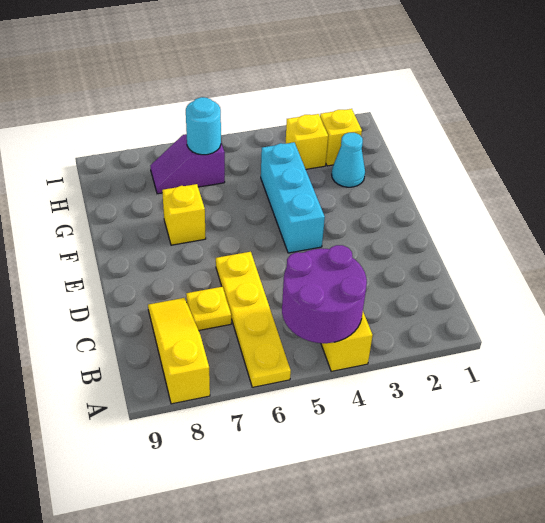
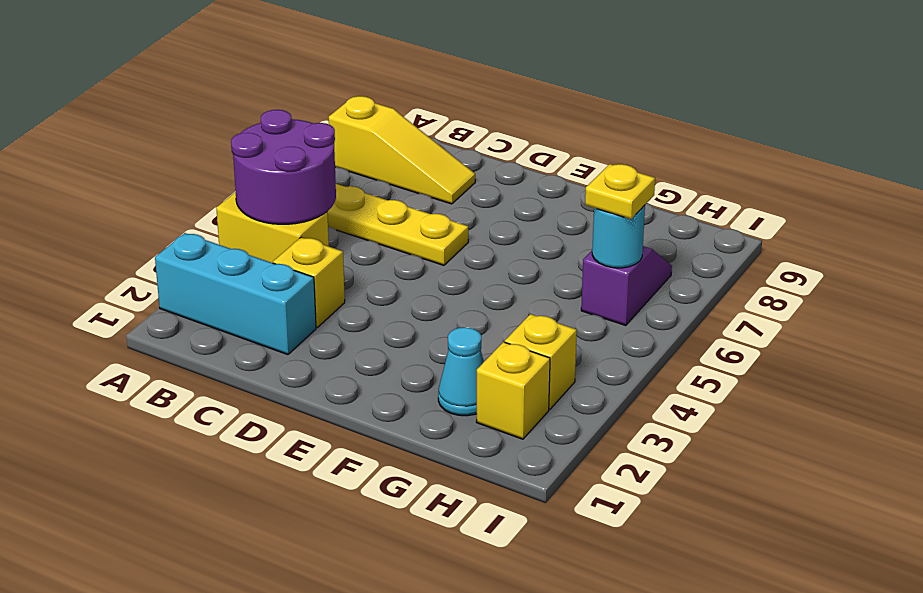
yellow plate C7 level 1 -> yellow plate H6 level 3
cyan brick E4:G4 level 1 -> cyan brick A2:C2 level 1
yellow brick F7 level 1 -> yellow brick C3 level 1

